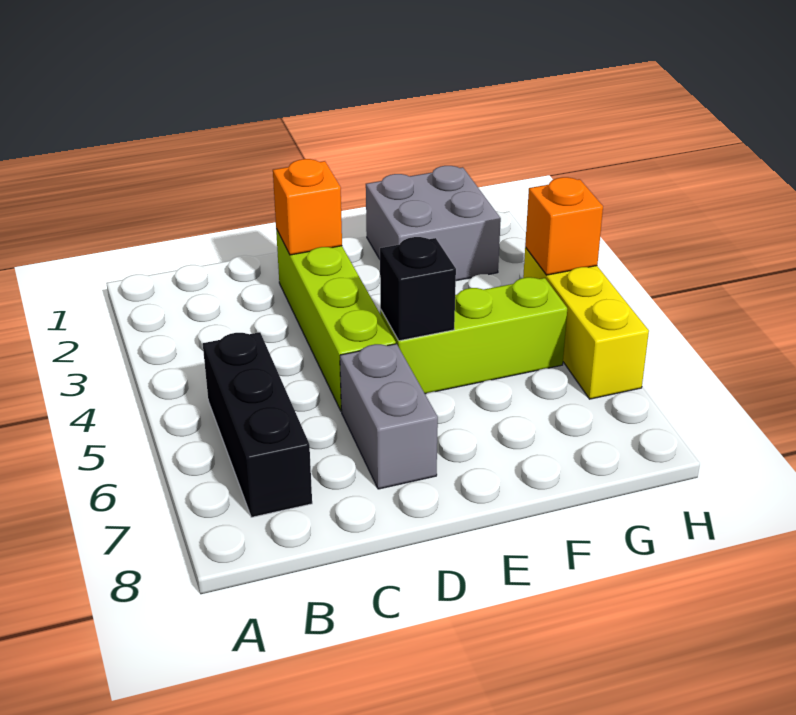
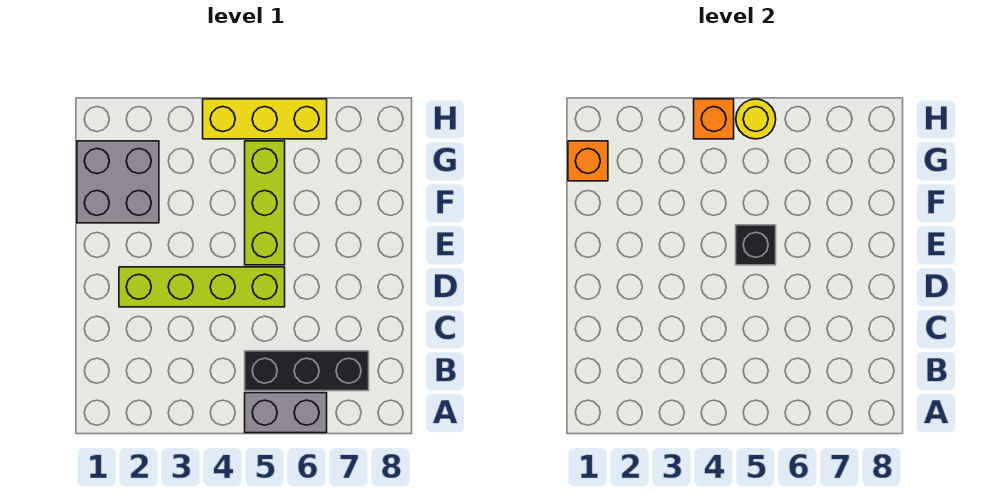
orange brick D2 level 2 -> orange brick G1 level 2
grey brick D6:D7 level 1 -> grey brick A5:A6 level 1
none -> yellow round brick H5 level 2

